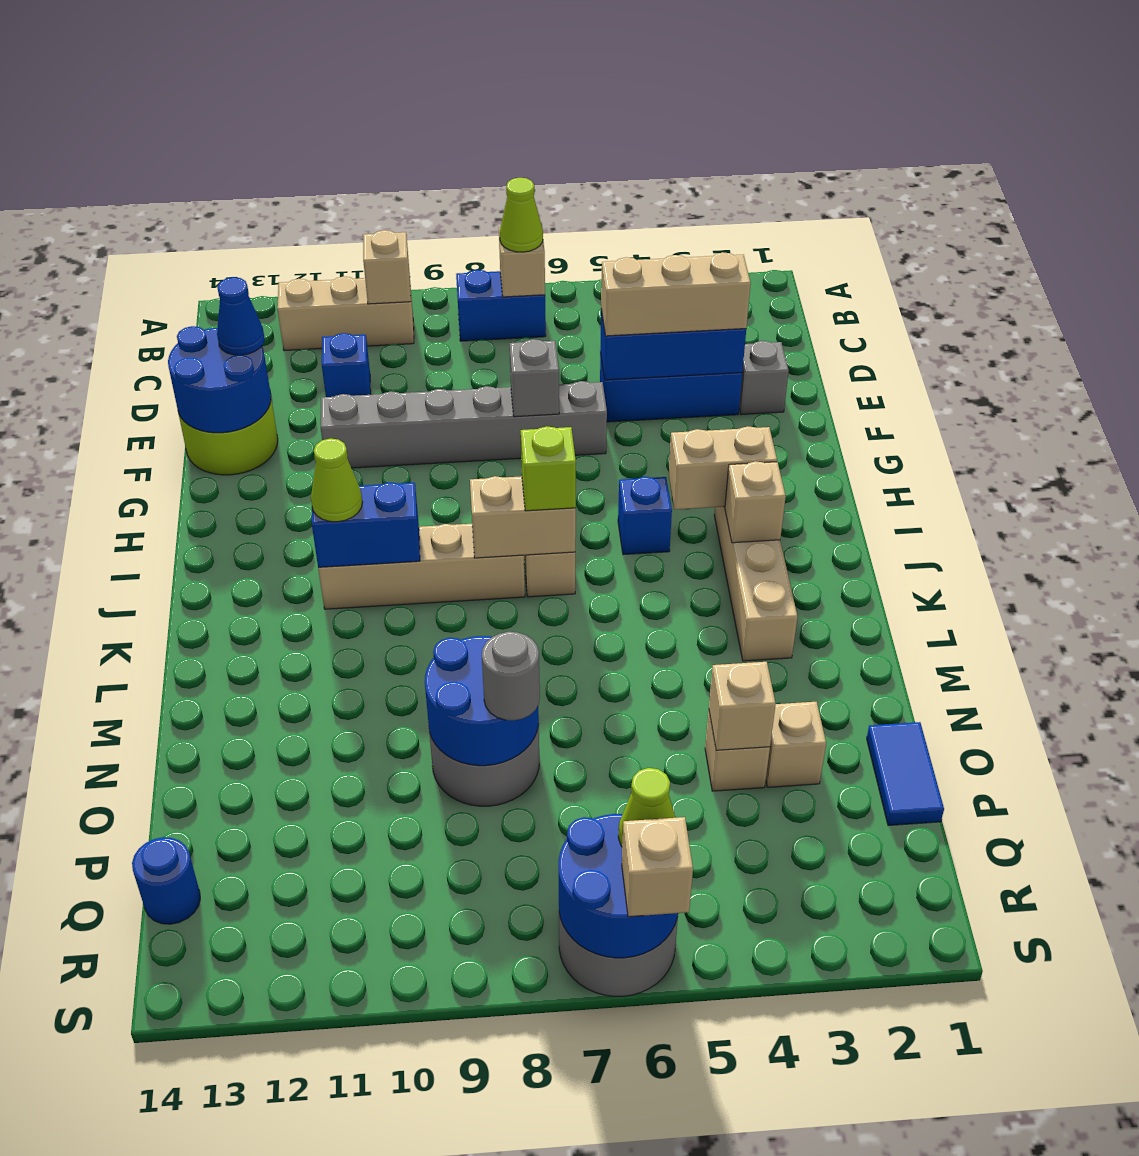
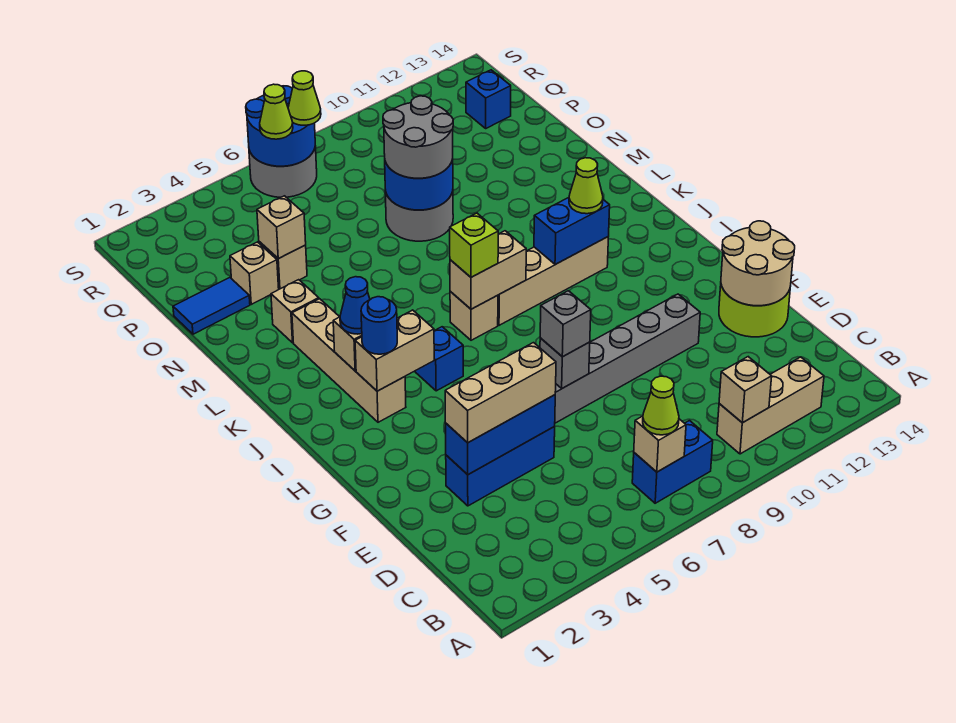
blue brick D11 level 1 -> blue brick Q13 level 1
grey brick E2 level 1 -> grey brick F7 level 3
blue round brick E13:F14 level 2 -> tan round brick E13:F14 level 2
blue cone E13 level 3 -> blue cone J3 level 3
blue tile O1:P1 level 1 -> blue tile O1:O2 level 1
grey round brick O8 level 3 -> grey round brick N8:O9 level 3
blue round brick Q14 level 1 -> blue round brick I3 level 3
none -> lime cone R7 level 3
tan brick S6 level 3 -> tan brick M3 level 1

